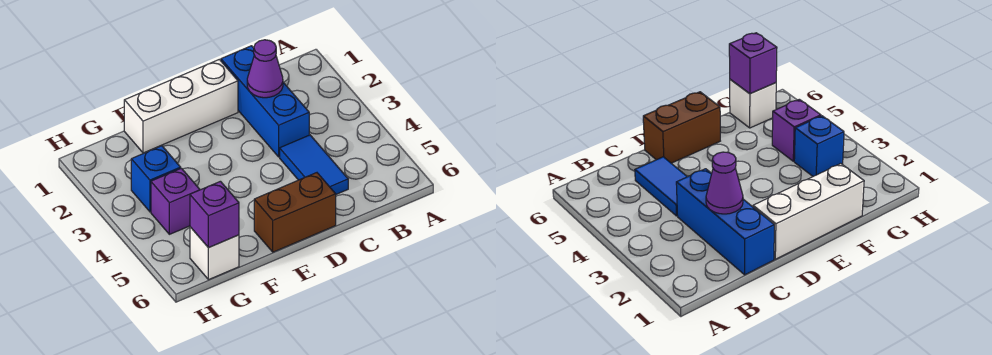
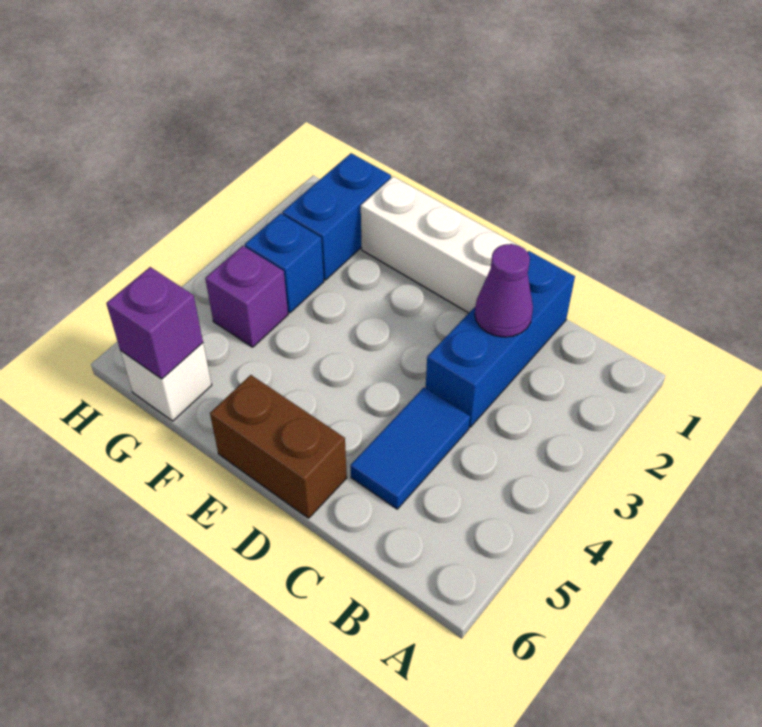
none -> blue brick G1:G2 level 1

